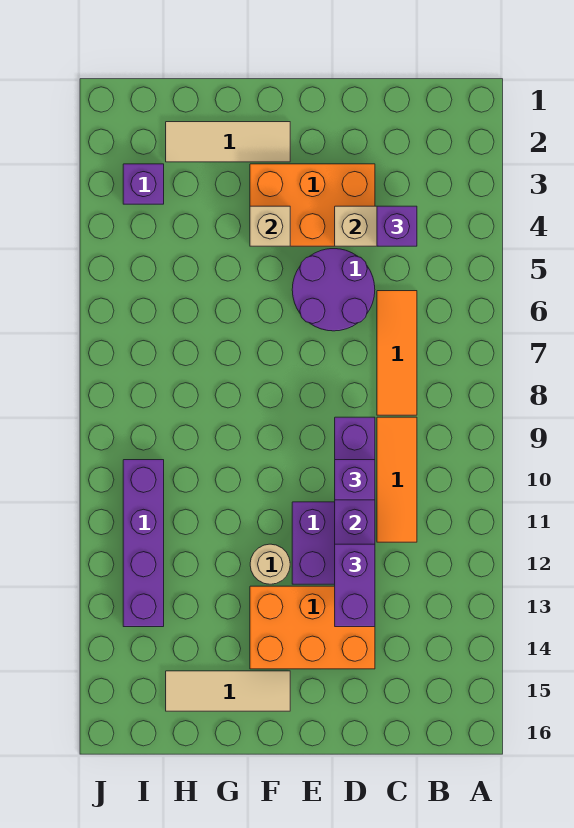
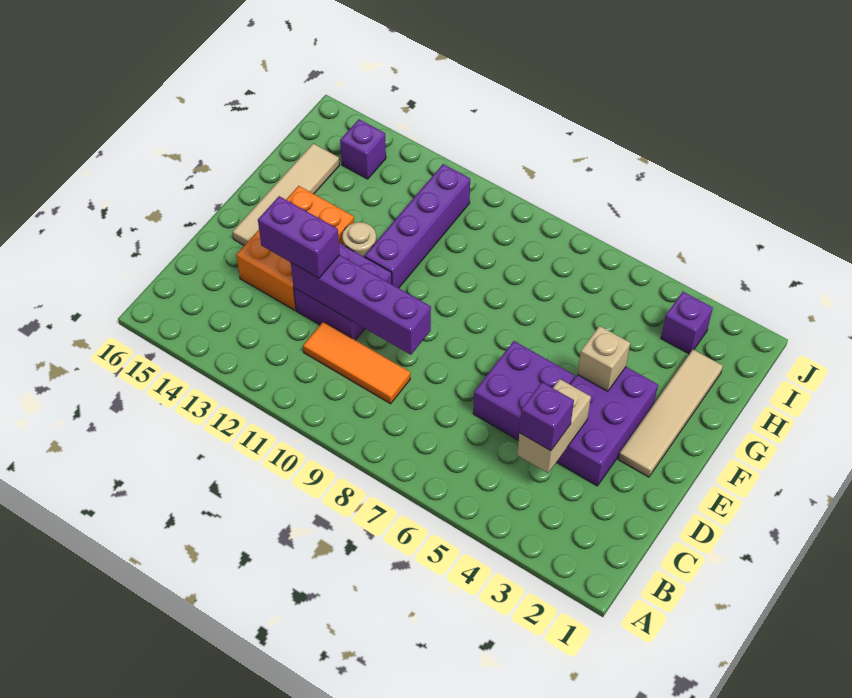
orange tile C6:C8 level 1 -> none
orange brick D3:F4 level 1 -> purple brick D3:F4 level 1
purple round brick D5:E6 level 1 -> purple brick D5:E6 level 1
purple brick D10 level 3 -> purple brick I14 level 1
tan tile F2:H2 level 1 -> tan tile E2:H2 level 1
tan tile F15:H15 level 1 -> tan tile E15:H15 level 1
purple brick I10:I13 level 1 -> purple brick F11:I11 level 1

